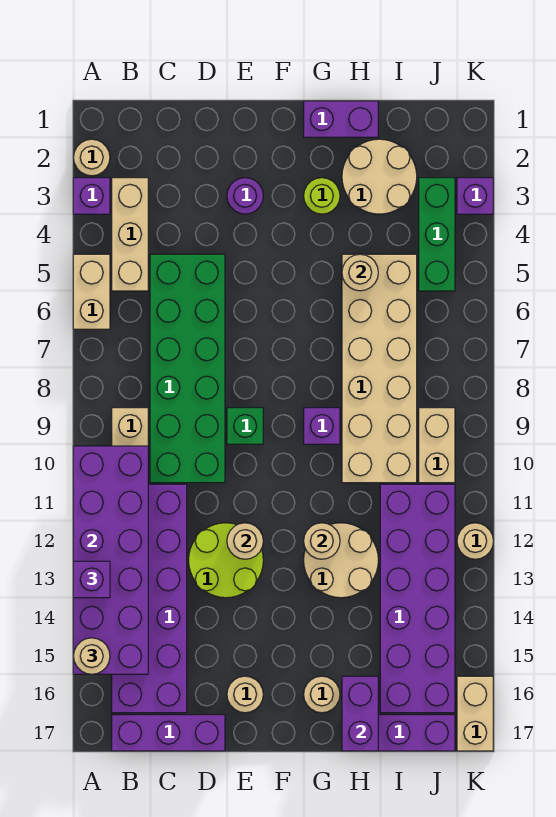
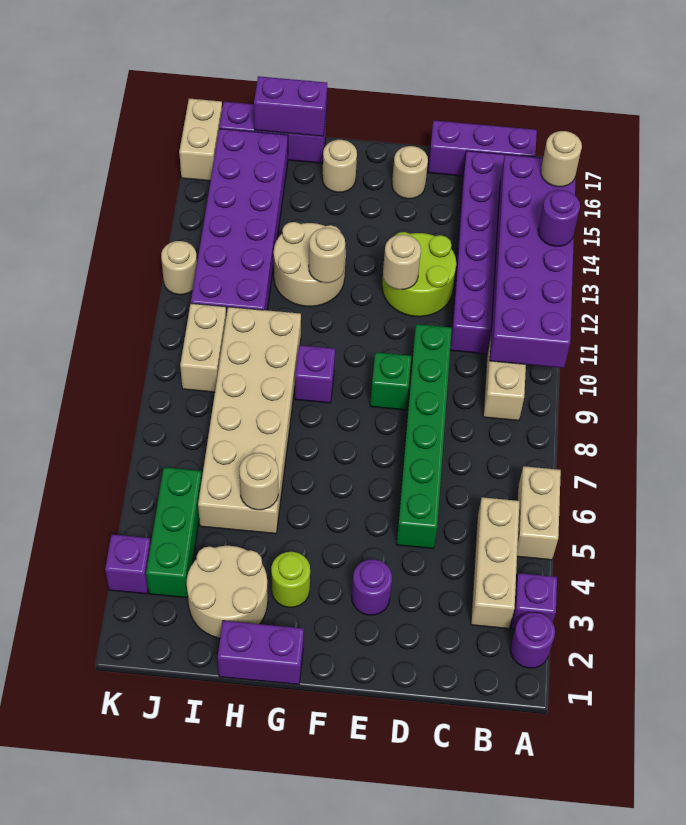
tan round brick A2 level 1 -> purple round brick A2 level 1
purple brick A13 level 3 -> purple round brick A13 level 3
green brick C5:D10 level 1 -> green brick D5:D10 level 1
purple brick H16:H17 level 2 -> purple brick H17:I17 level 2

